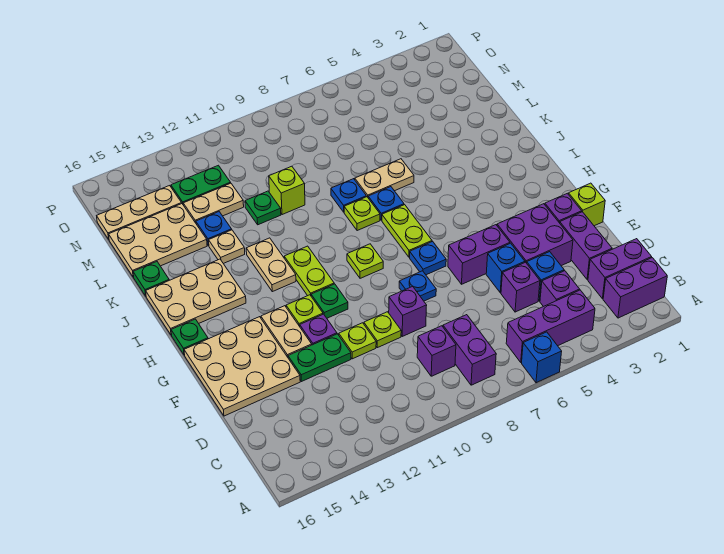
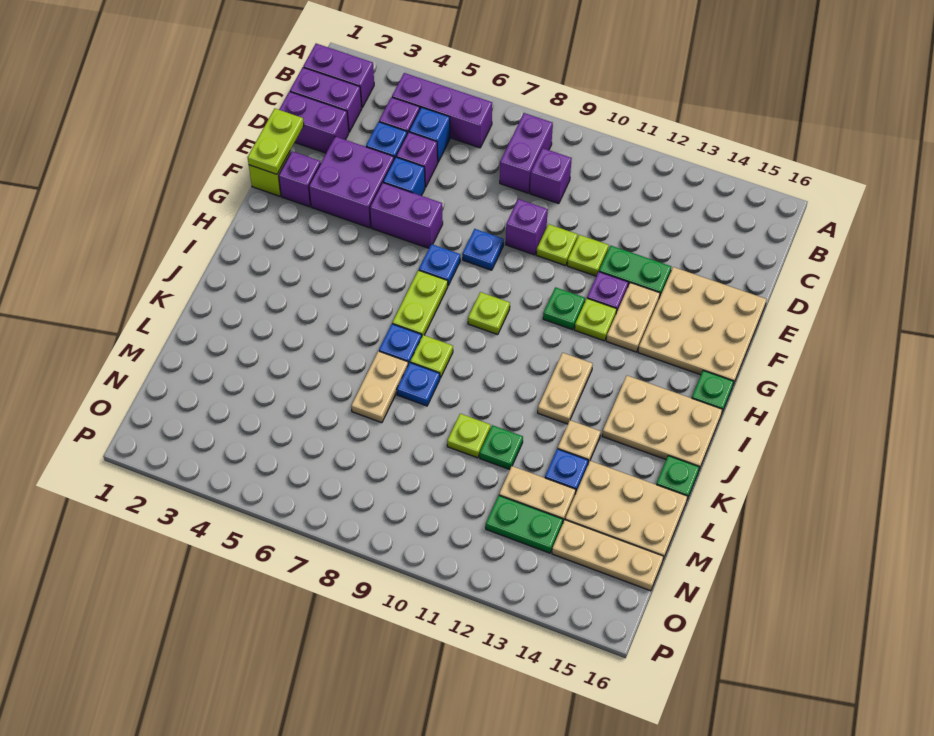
blue brick A6 level 1 -> blue brick C5 level 1
purple brick D2:E2 level 1 -> purple brick D1:D2 level 1
lime plate H11:I11 level 1 -> lime plate E1:F1 level 2
tan plate K6:K7 level 1 -> tan plate K7:L7 level 1
lime brick L10 level 1 -> lime plate L10 level 1

